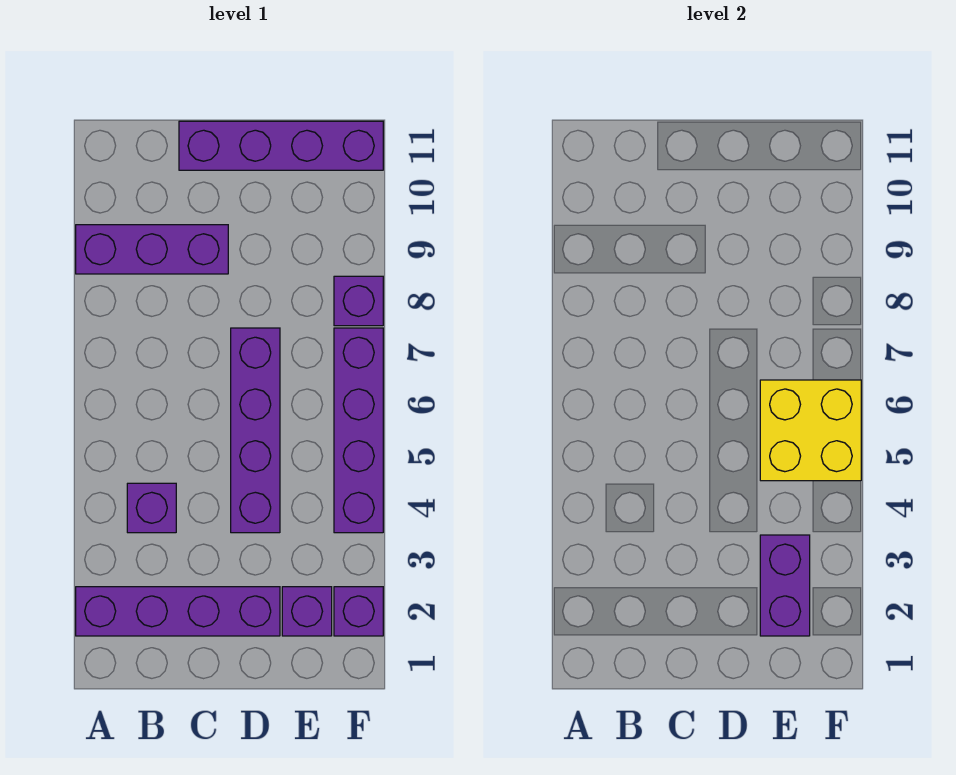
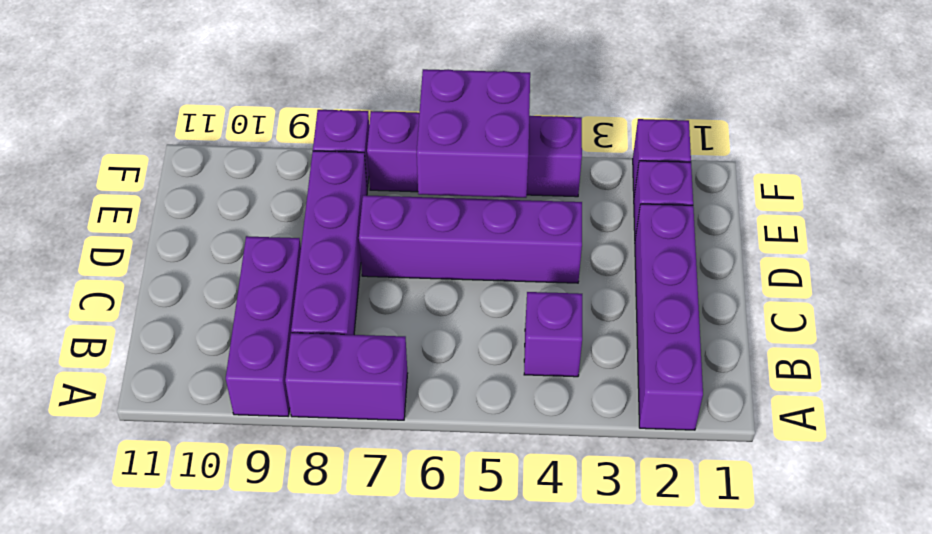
purple brick C11:F11 level 1 -> purple brick B8:E8 level 1
purple brick E2:E3 level 2 -> purple brick A7:A8 level 1
yellow brick E5:F6 level 2 -> purple brick E5:F6 level 2

